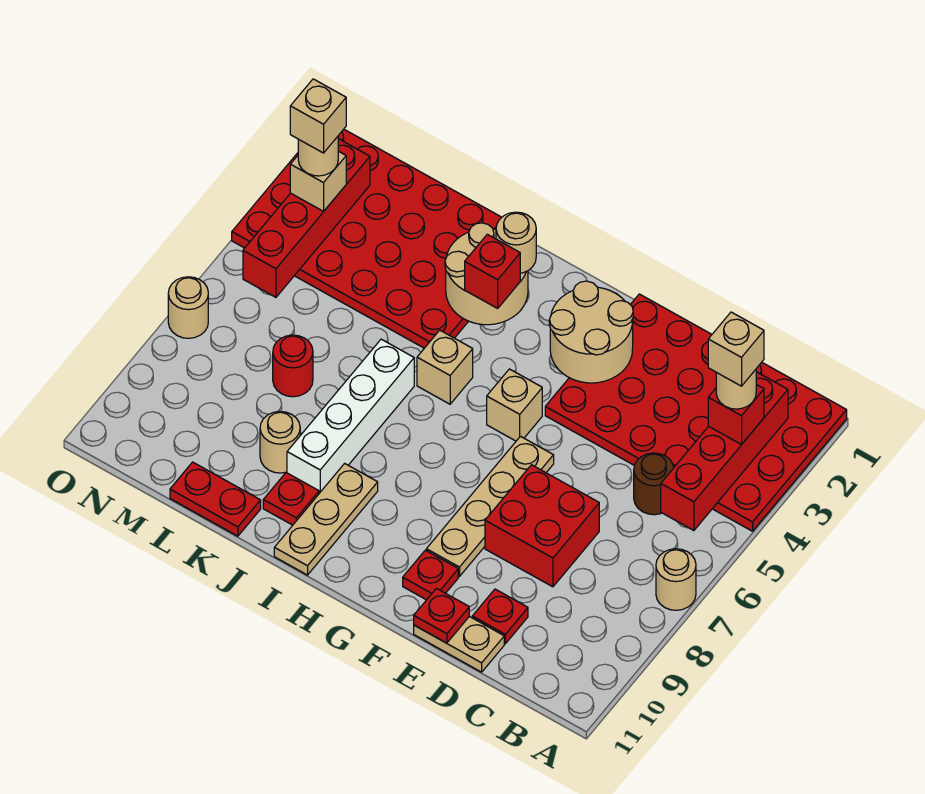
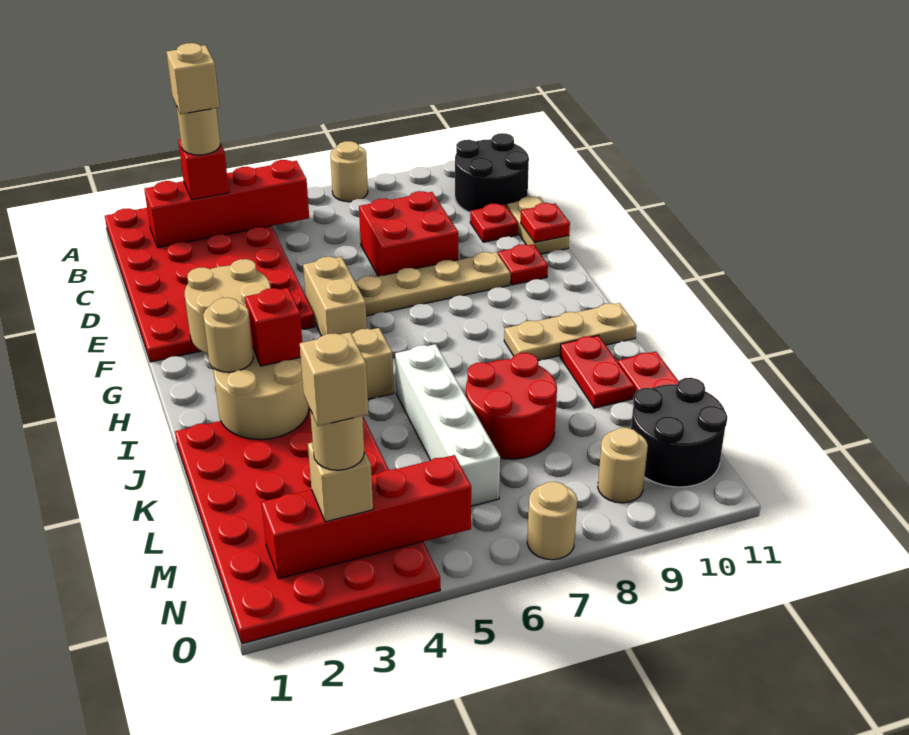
none -> black round brick B10:C11 level 1
brown round brick C5 level 1 -> none
tan brick G5 level 1 -> tan brick F5:G5 level 1
white brick J6:J9 level 1 -> white brick J6:M6 level 1
red plate J10 level 1 -> red plate J10:K10 level 1
tan round brick K9 level 1 -> tan round brick N9 level 1
red round brick L7 level 1 -> red round brick K7:L8 level 1
none -> black round brick M10:N11 level 1

